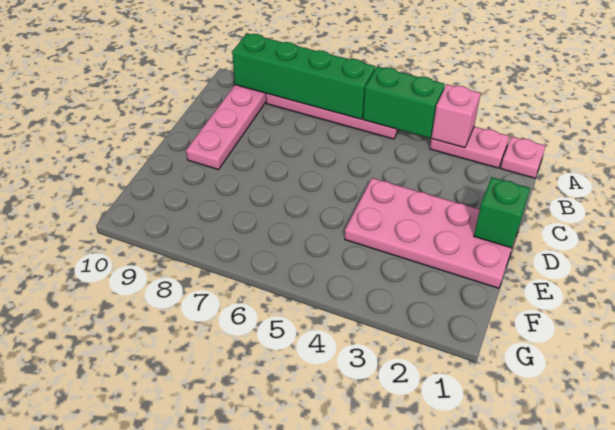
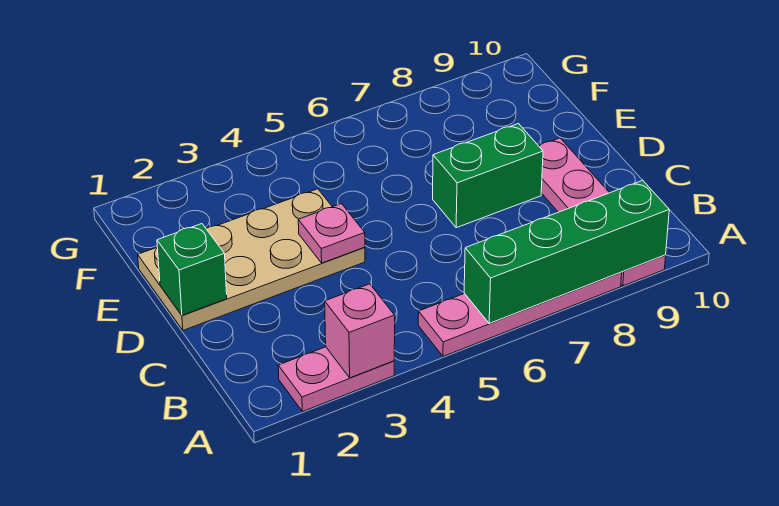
pink plate A1 level 1 -> pink plate D4 level 2
green brick A4:A5 level 2 -> green brick D7:D8 level 1
pink plate D1:E4 level 1 -> tan plate D1:E4 level 1

